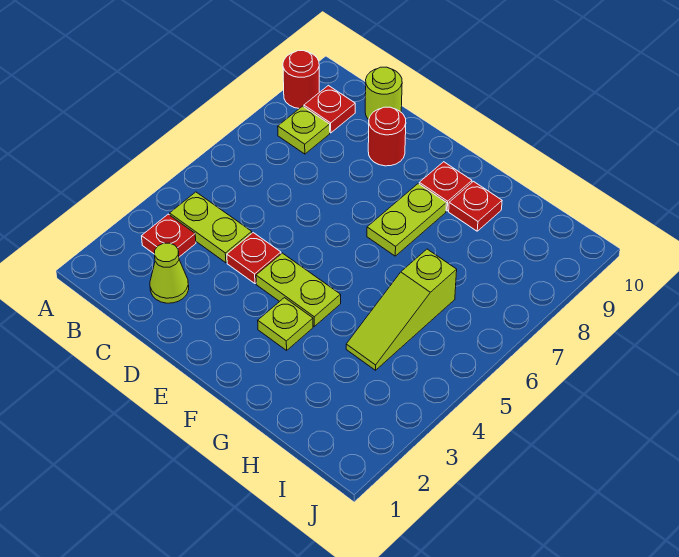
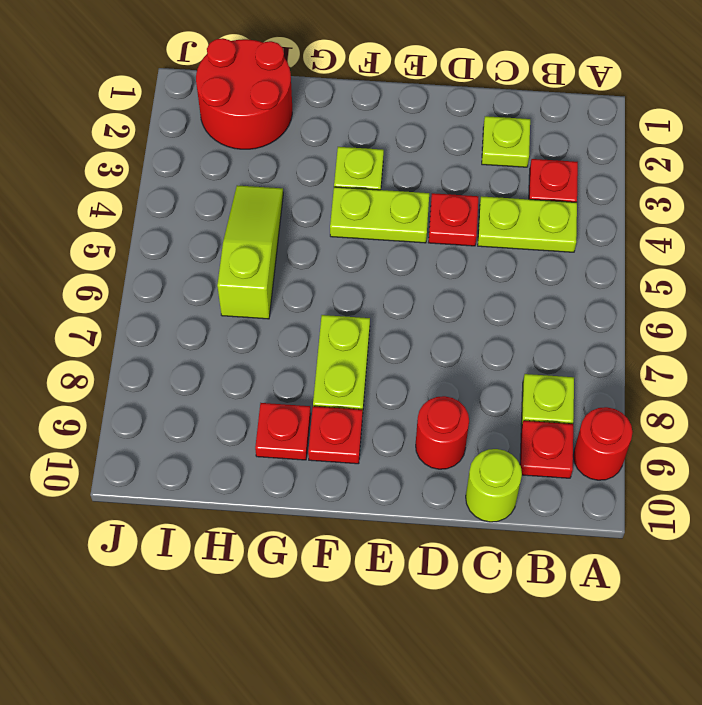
lime cone C2 level 1 -> lime plate C2 level 1
none -> red round brick H1:I2 level 1

